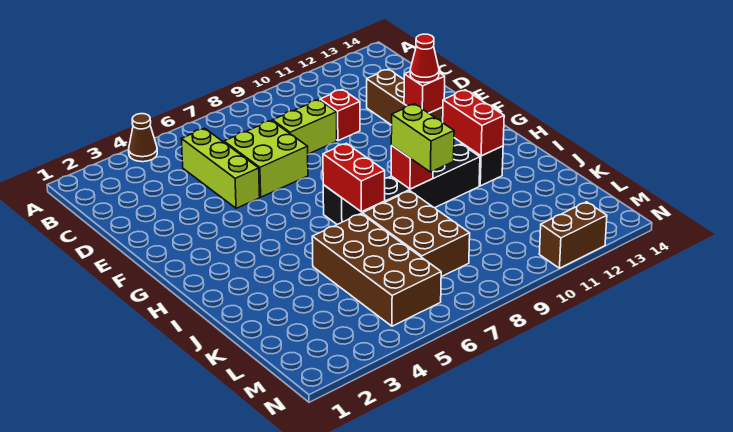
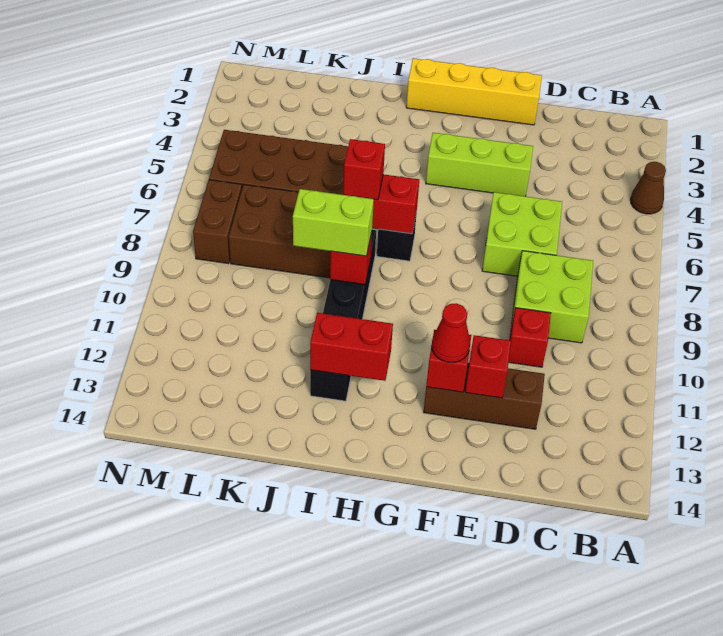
lime brick C5:E5 level 1 -> lime brick E4:G4 level 1
lime brick D8:D9 level 1 -> lime brick C8:D9 level 1
none -> yellow brick E1:H1 level 1
none -> red brick E12 level 2
none -> red brick I7 level 3
brown brick N11:N12 level 1 -> brown brick M7:M8 level 1

